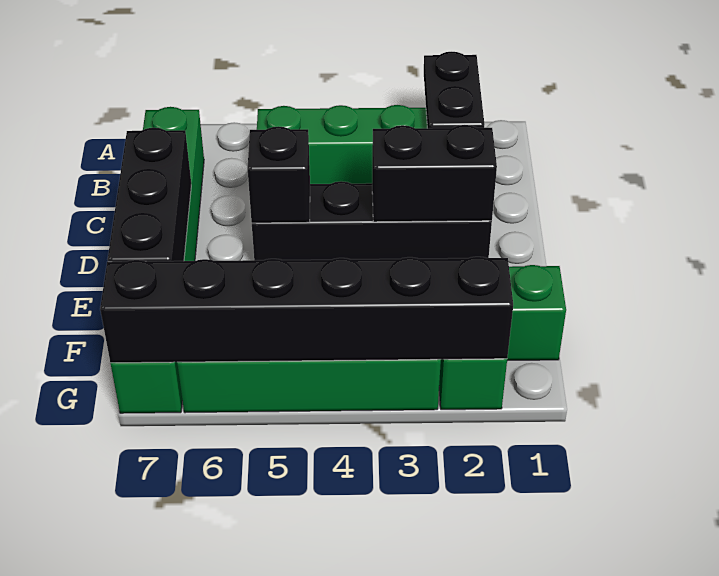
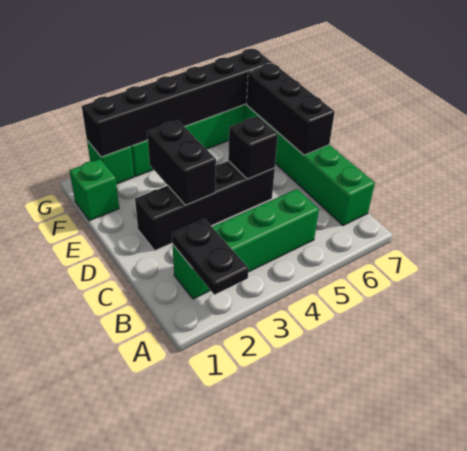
black brick D2:D3 level 2 -> black brick D3:E3 level 2

